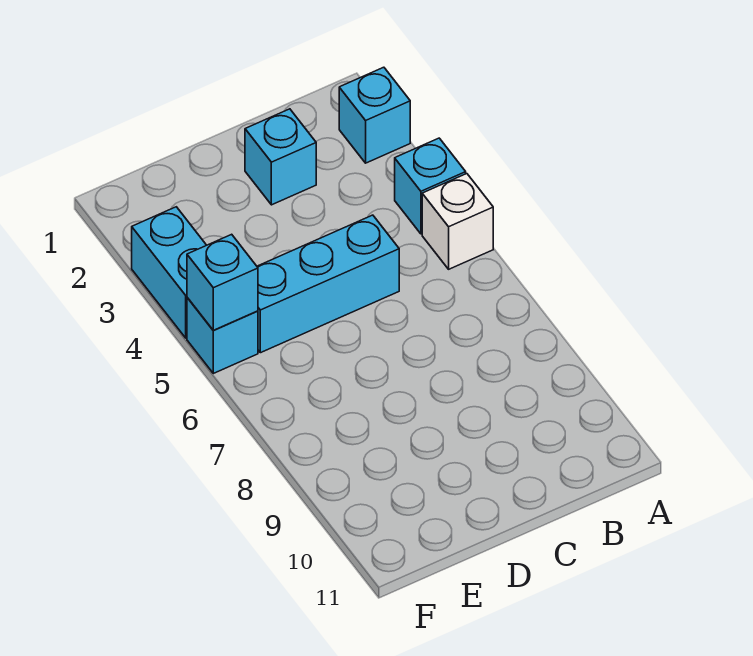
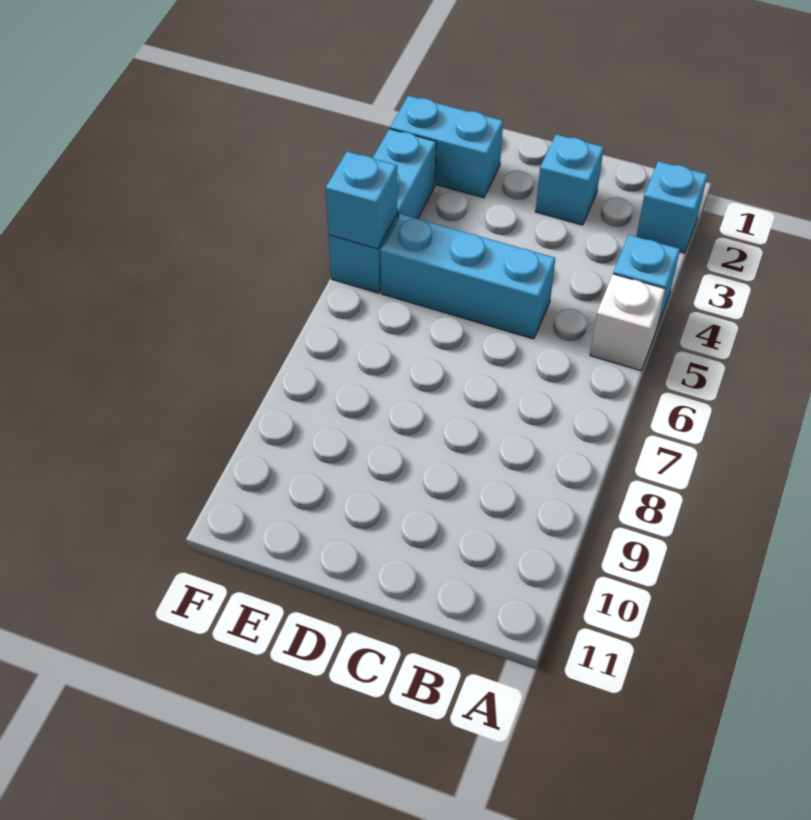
none -> cyan brick E2:F2 level 1

